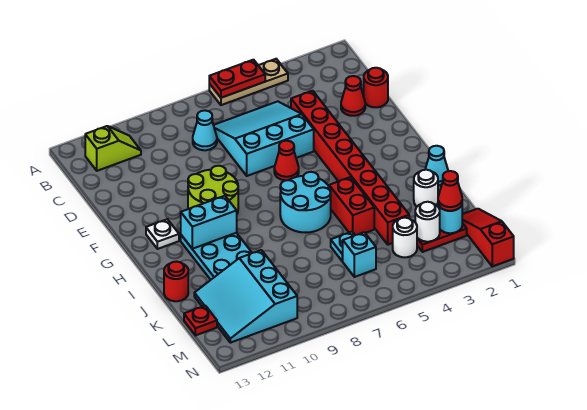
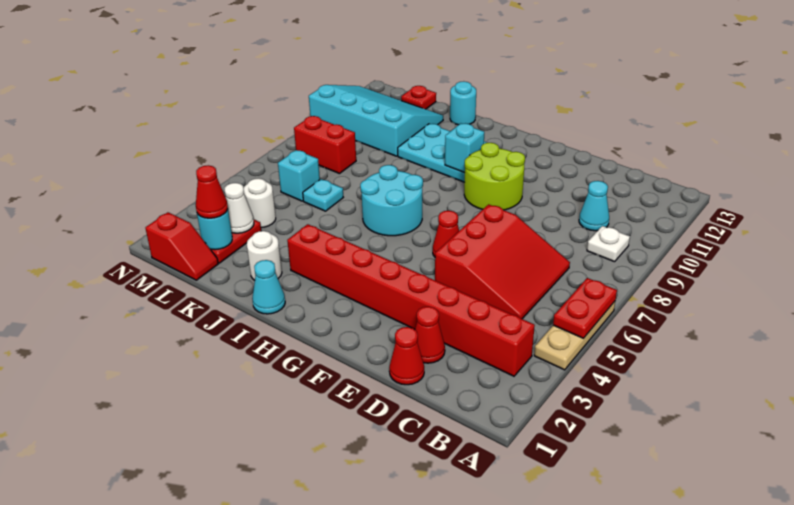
lime slope B11:B12 level 1 top 12 -> none
cyan slope C5:E7 level 1 top E -> red slope C5:E7 level 1 top E
cyan cone C8 level 1 -> cyan cone C10 level 1
red round brick D1 level 1 -> red cone D1 level 1
red brick D4:K4 level 1 -> red brick B3:I3 level 1
white plate G12 level 1 -> white plate B9 level 1
cyan brick H10:H11 level 2 -> cyan brick H10 level 2
red brick I5:J5 level 1 -> red brick L8:M8 level 1
red round brick J13 level 1 -> cyan round brick J13 level 1
cyan slope K10:M12 level 1 top 10 -> cyan slope K10:N12 level 1 top 10
red slope L1:N1 level 1 top N -> red slope L1:M1 level 1 top M
white round brick L3 level 2 -> white cone L3 level 2

